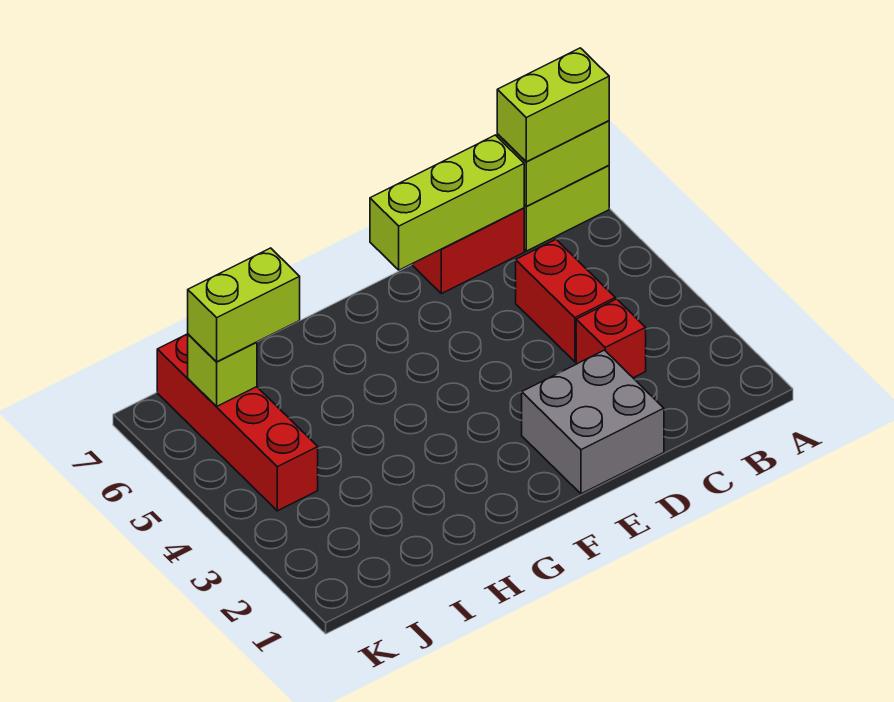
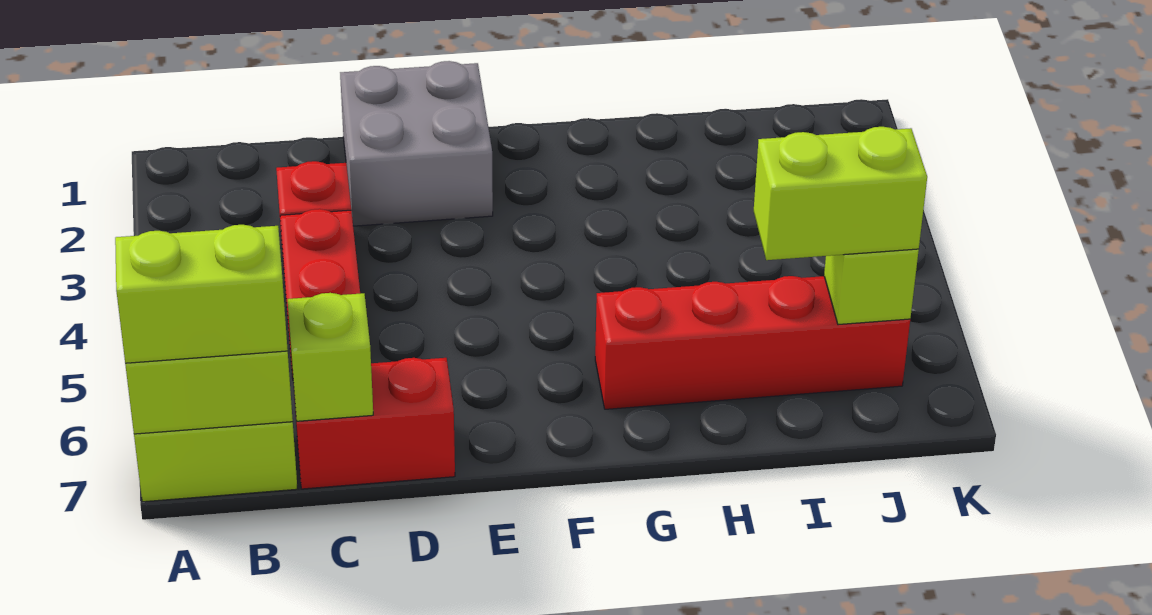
lime brick C7:E7 level 2 -> lime brick C7 level 2
red brick J4:J7 level 1 -> red brick G6:J6 level 1

